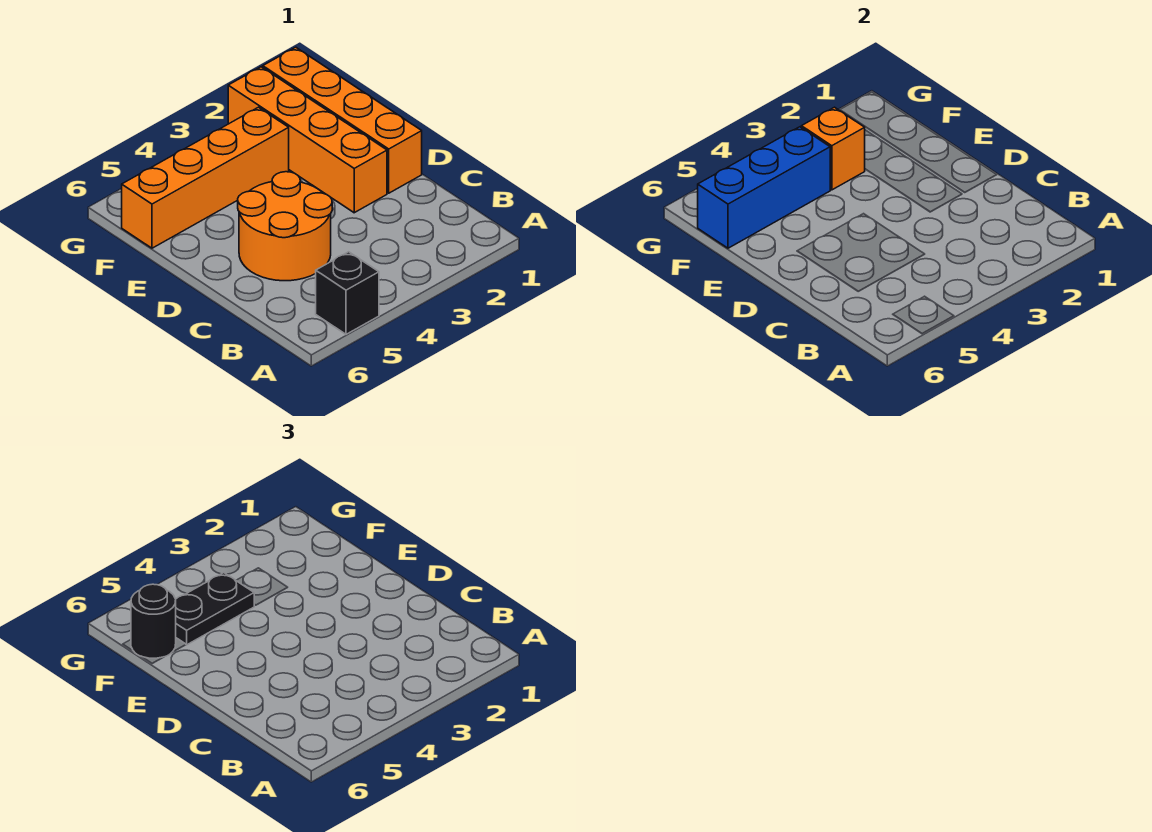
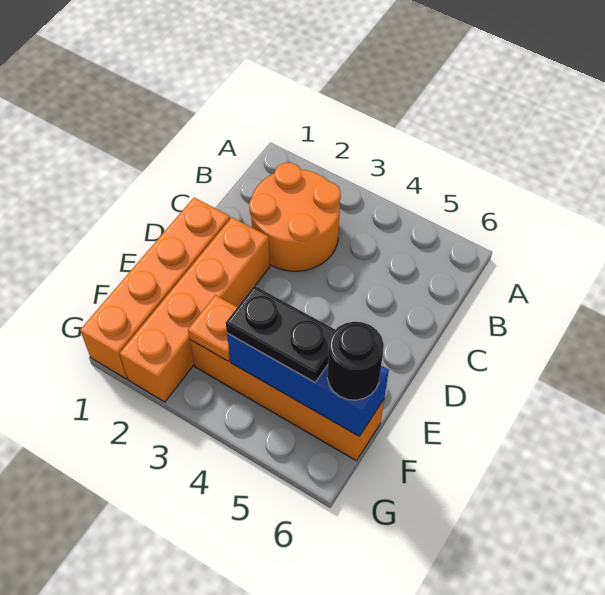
black brick A5 level 1 -> none
orange round brick C4:D5 level 1 -> orange round brick B2:C3 level 1
orange brick F3 level 2 -> orange plate F3 level 2

